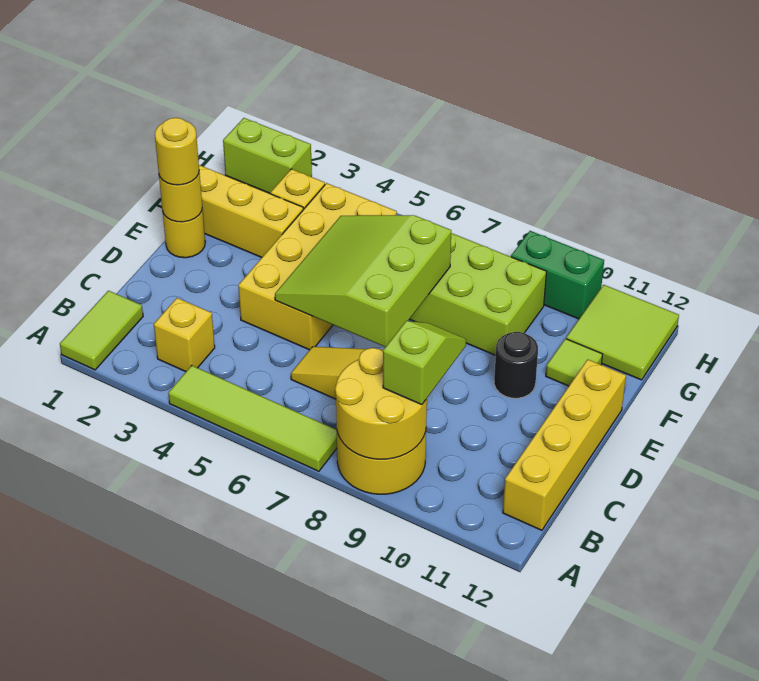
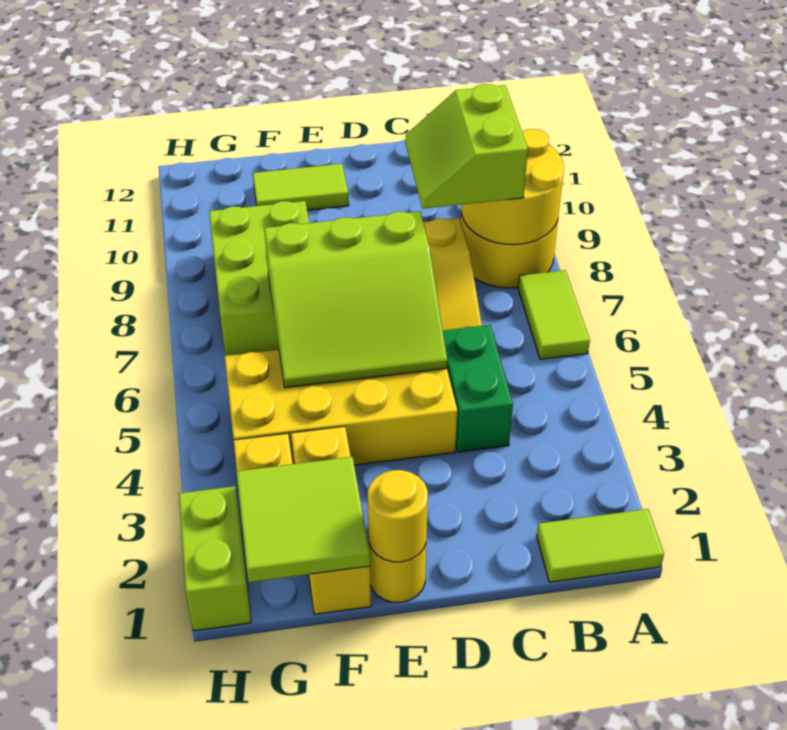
lime tile A4:A7 level 1 -> lime tile A6:A7 level 1
yellow brick B3 level 1 -> none
lime slope B9:C9 level 3 top B -> lime slope B8:C9 level 3 top B
yellow brick B12:E12 level 1 -> none
yellow round brick E1 level 3 -> none
black round brick E10 level 1 -> none
lime tile F11 level 1 -> lime tile E11:F11 level 1
lime tile G11:H12 level 1 -> lime tile F1:G2 level 2
green brick H9:H10 level 1 -> green brick C4:C5 level 1

